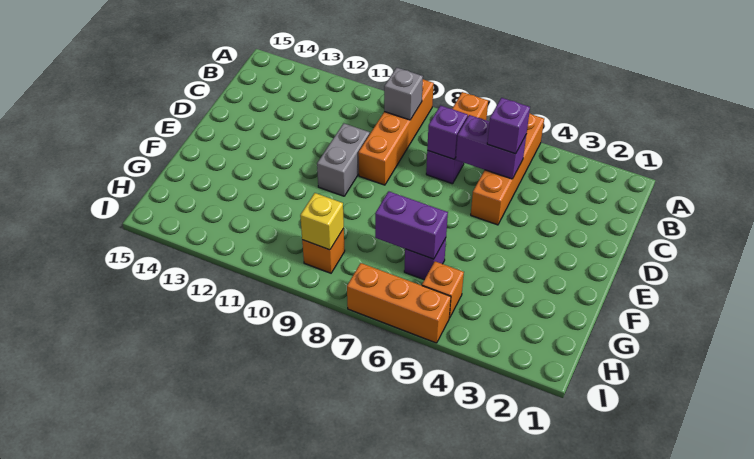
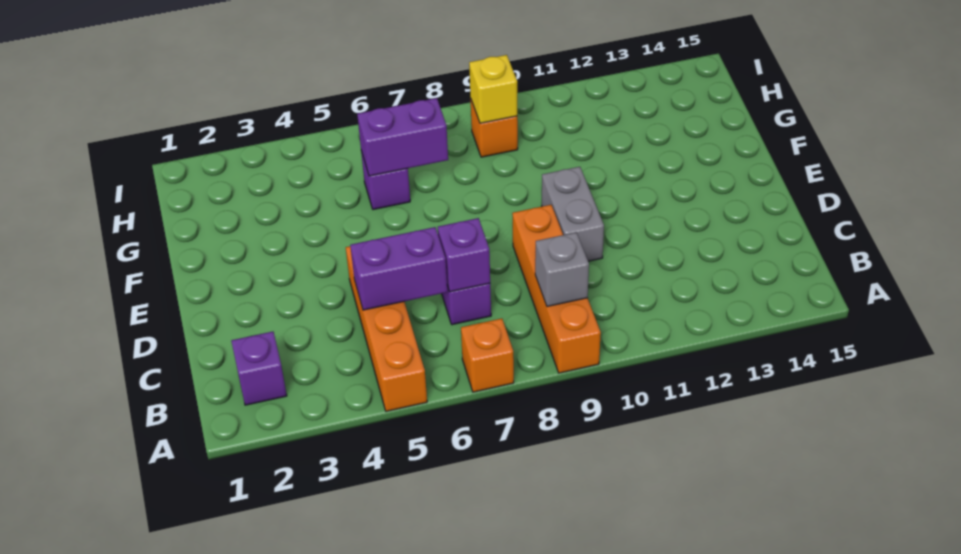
purple brick C5 level 3 -> purple brick B2 level 1
orange brick H5 level 1 -> none
orange brick I5:I7 level 1 -> none

